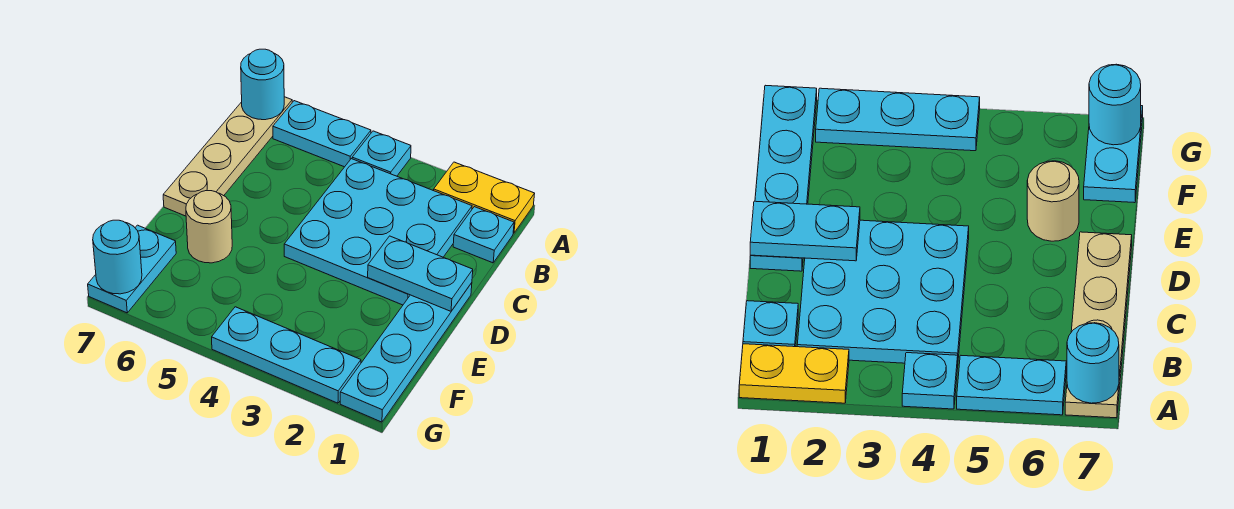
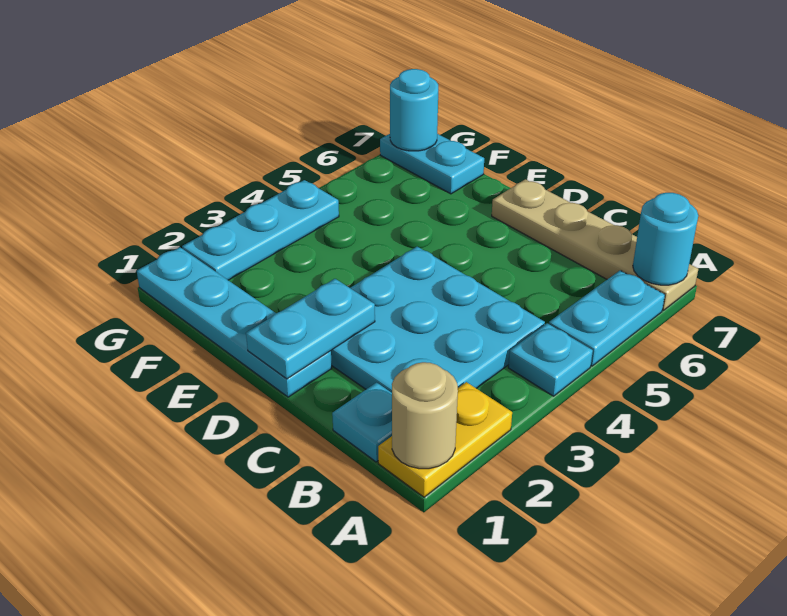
tan round brick E6 level 1 -> tan round brick A1 level 2

